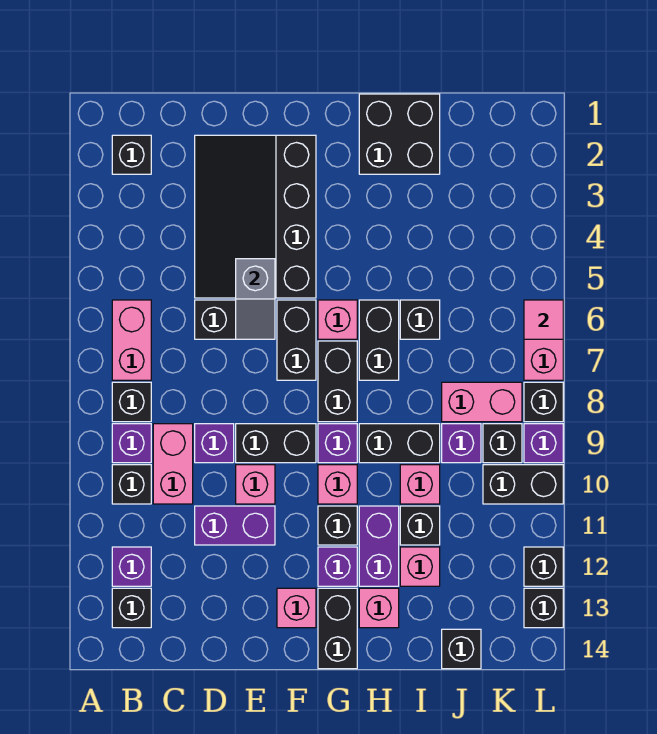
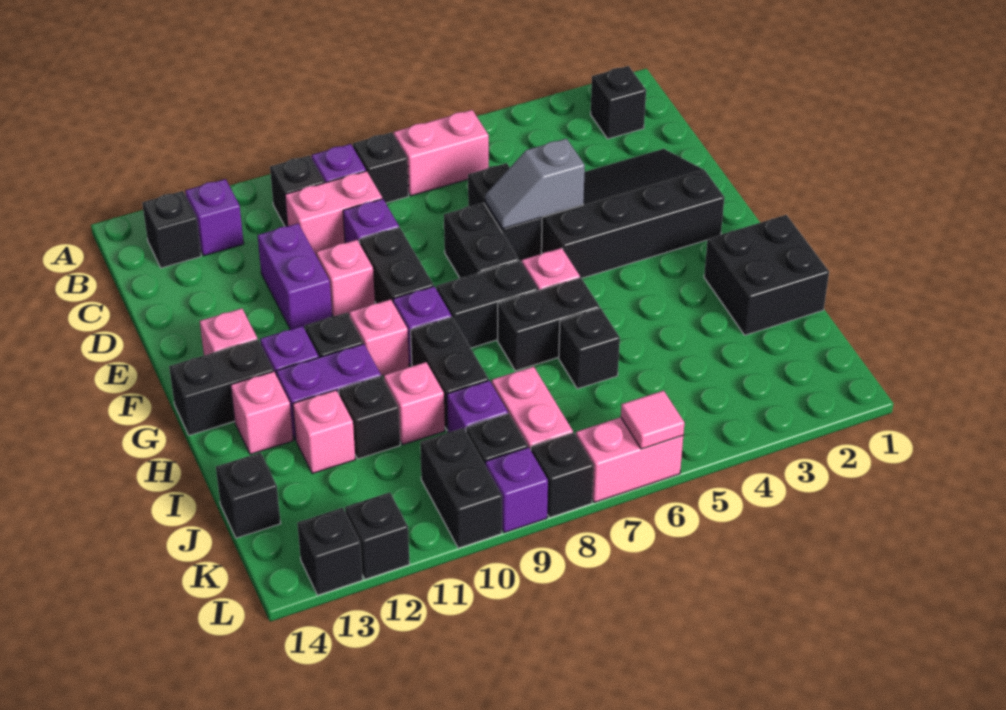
black brick F6:F7 level 1 -> black brick E7:F7 level 1

